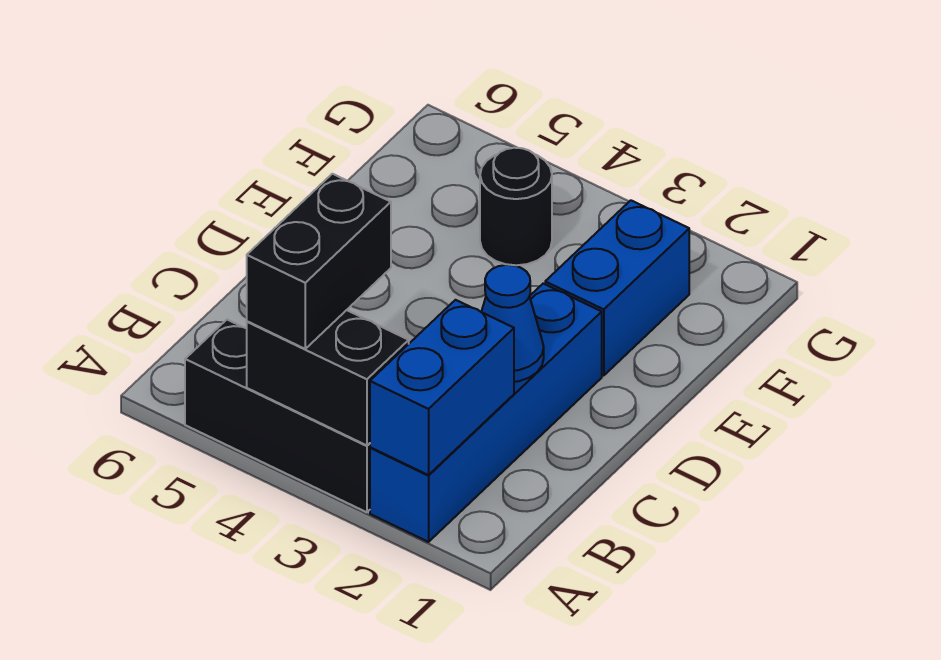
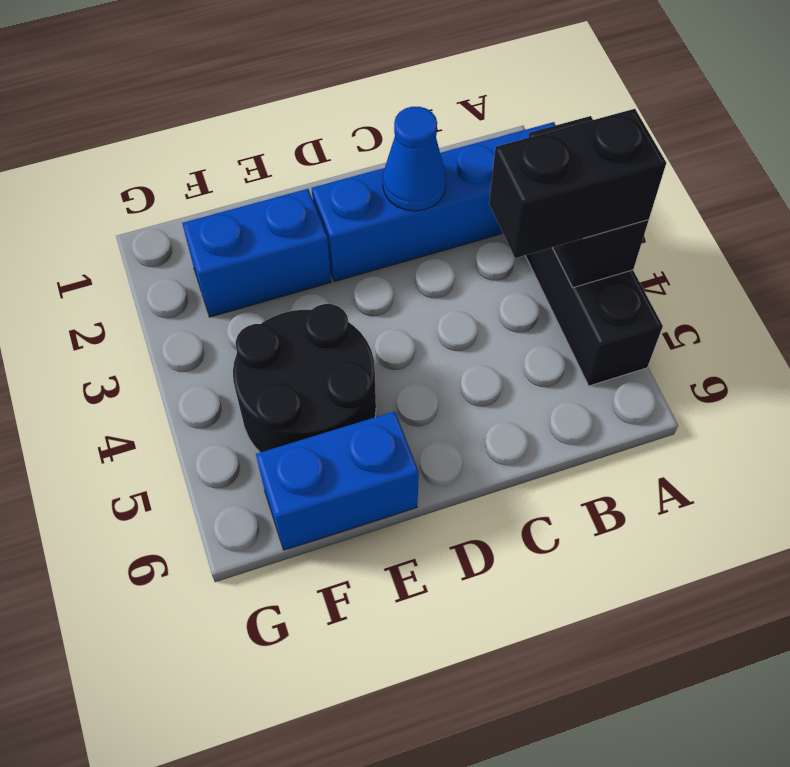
blue brick A2:B2 level 2 -> blue brick E6:F6 level 1
black round brick F4 level 1 -> black round brick E4:F5 level 1

